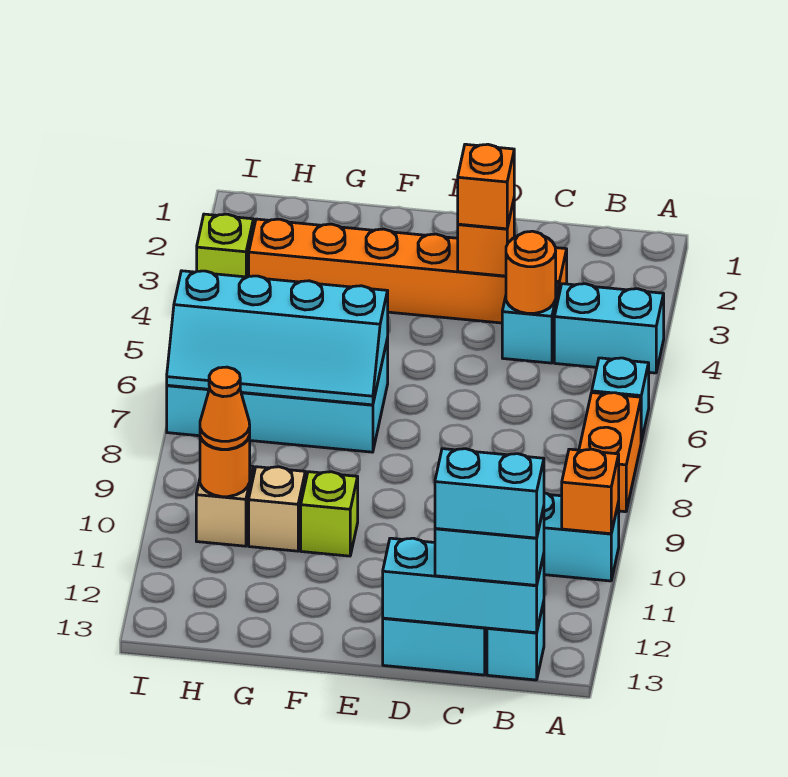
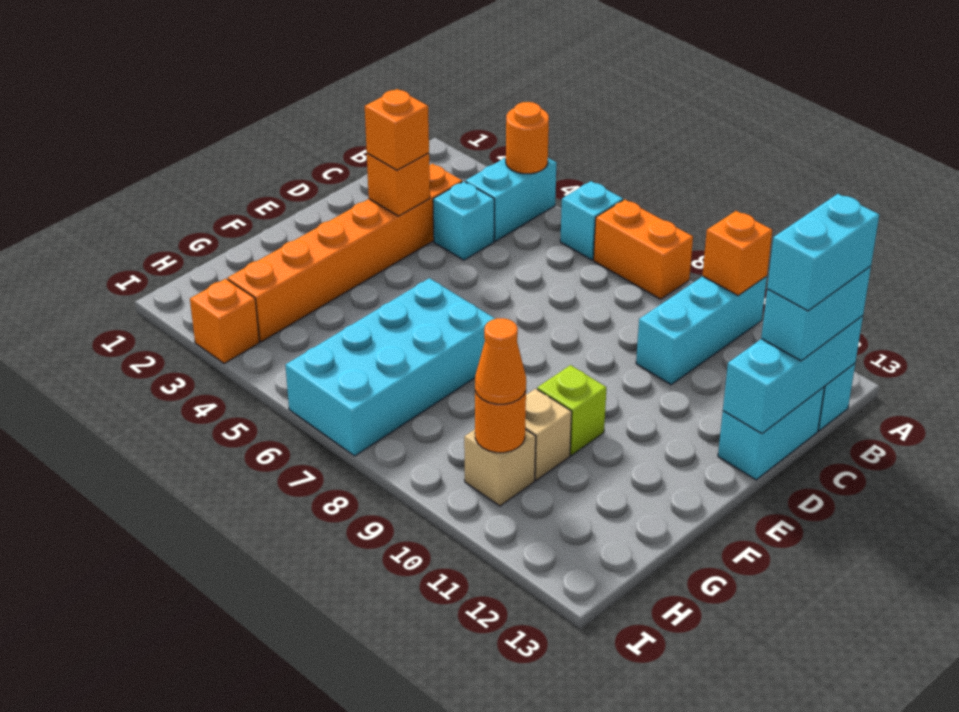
orange round brick C4 level 2 -> orange round brick A4 level 2
cyan slope F6:I7 level 2 top 6 -> none
lime brick I3 level 1 -> orange brick I3 level 1

